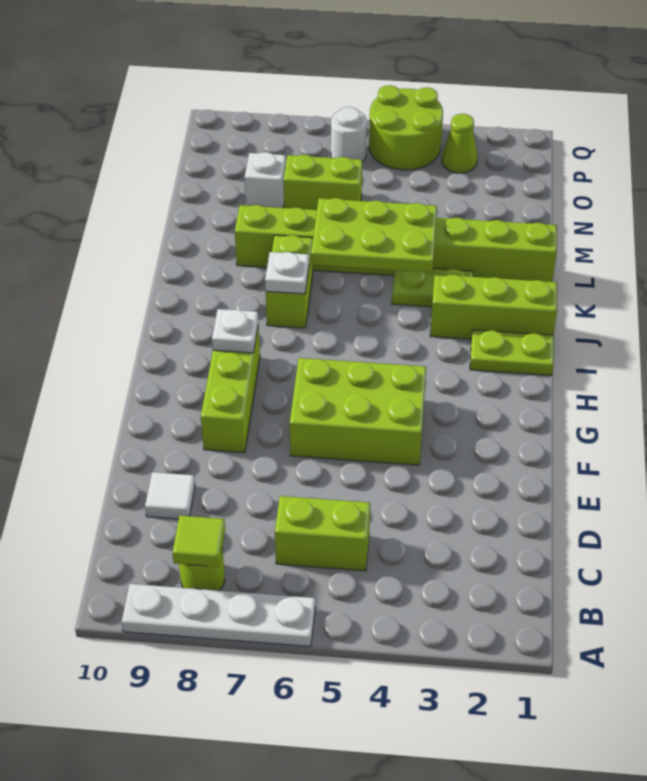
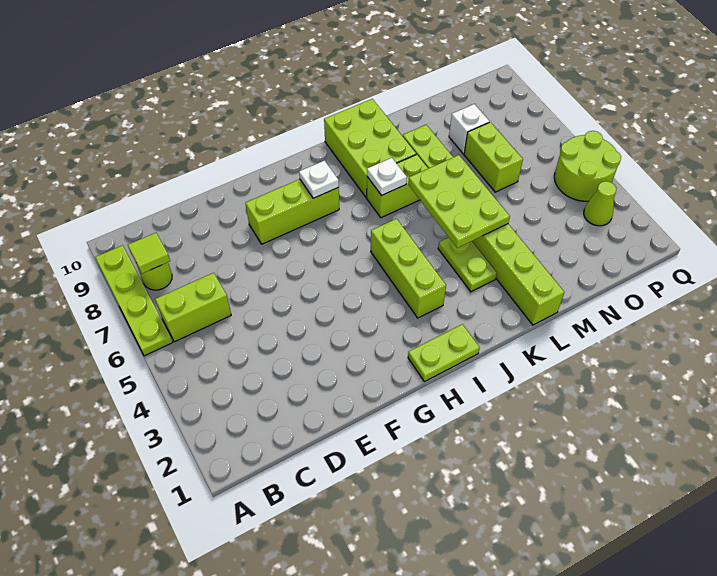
white plate A6:A9 level 1 -> lime plate A6:A9 level 1
lime brick C5:C6 level 1 -> lime brick B6:C6 level 1
white tile D9 level 1 -> none
lime brick F4:G6 level 1 -> lime brick J8:K10 level 1
lime plate I1:I2 level 1 -> lime plate H1:I1 level 1
lime brick J1:J3 level 1 -> lime brick I3:I5 level 1
white round brick P6 level 1 -> none

